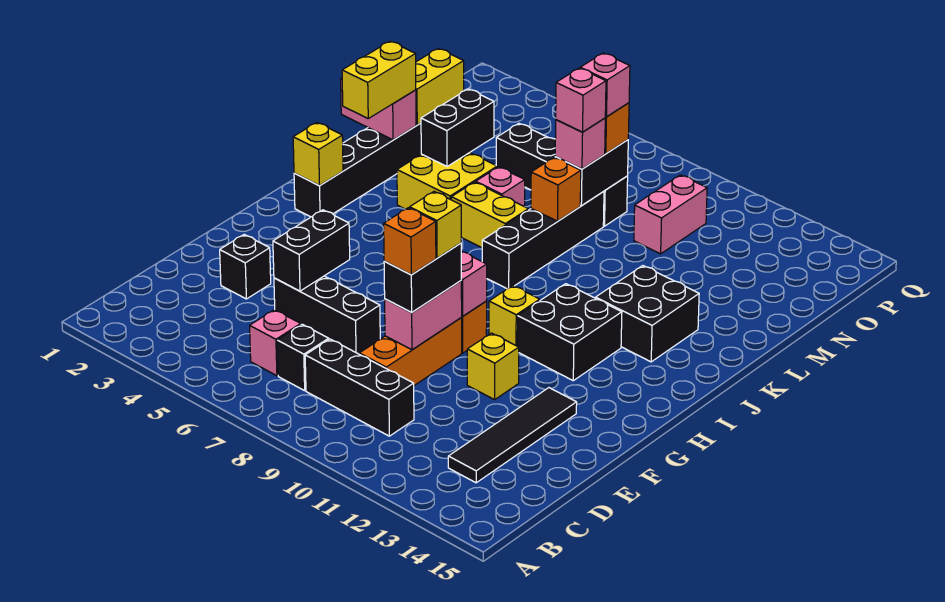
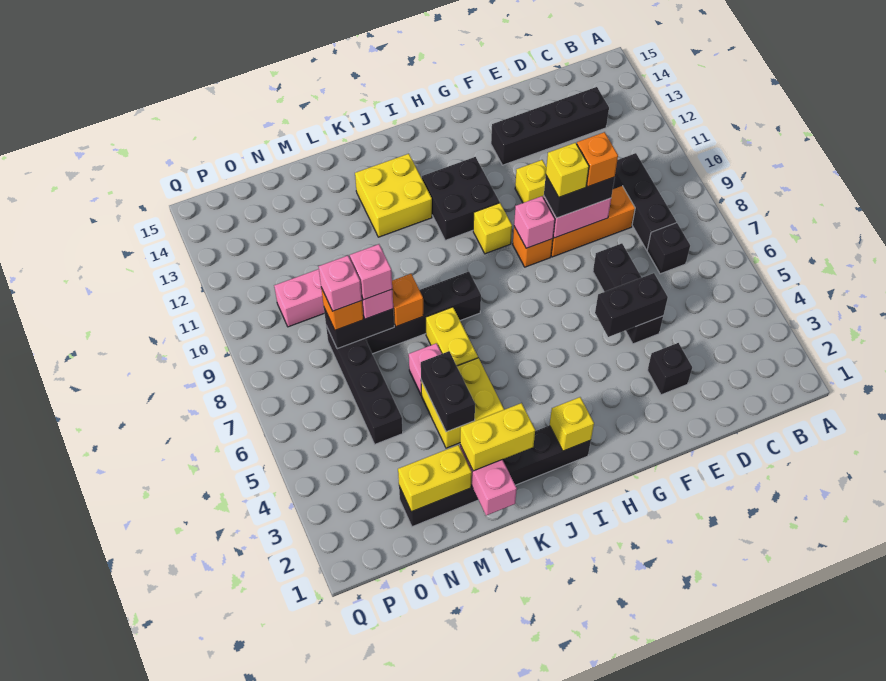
pink brick C6 level 1 -> none
black tile C13:F13 level 1 -> black brick C13:F13 level 1
black brick J12:K13 level 1 -> yellow brick J12:K13 level 1
black brick L4:M4 level 2 -> black brick L4:L5 level 2

